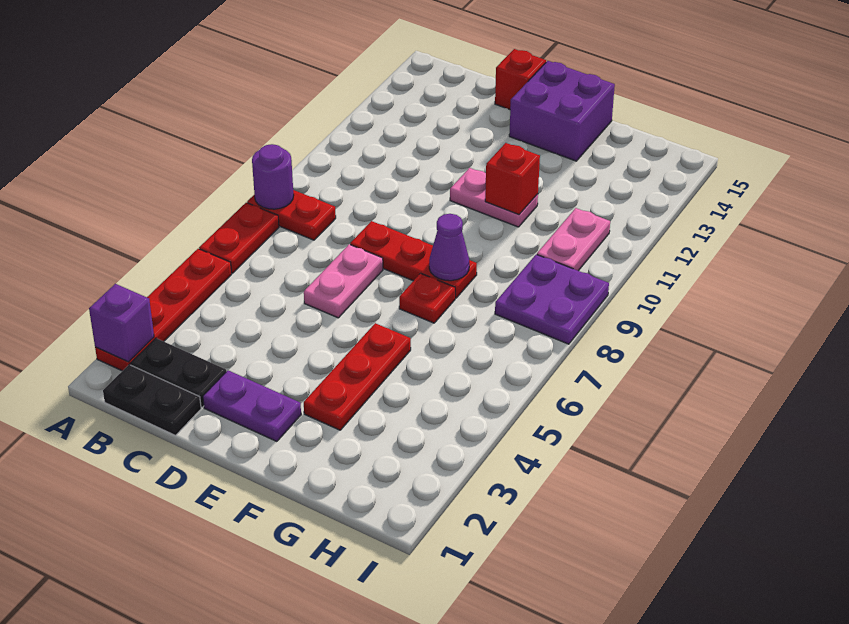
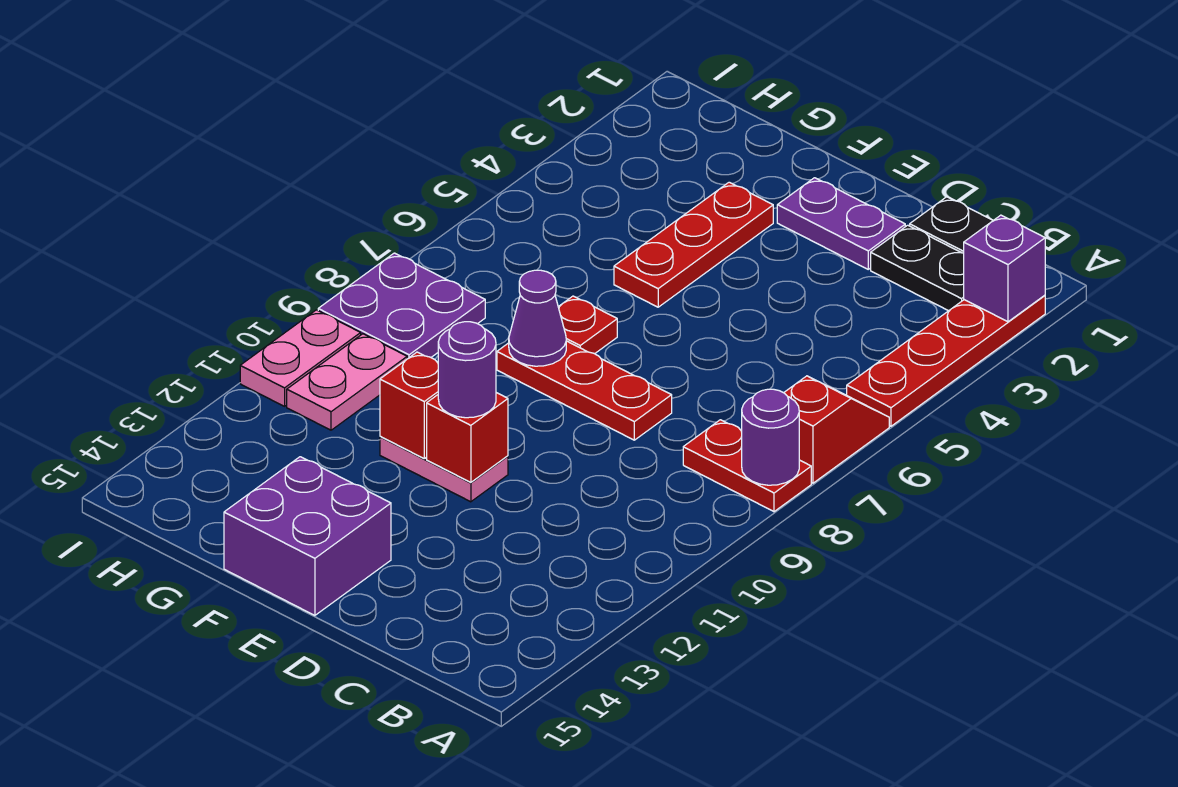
red plate A6:A7 level 1 -> red slope A6:A7 level 1 top 7
pink plate D6:D7 level 1 -> pink plate I10:I11 level 1
red brick D15 level 1 -> red brick E11 level 2
none -> purple round brick E11 level 3

